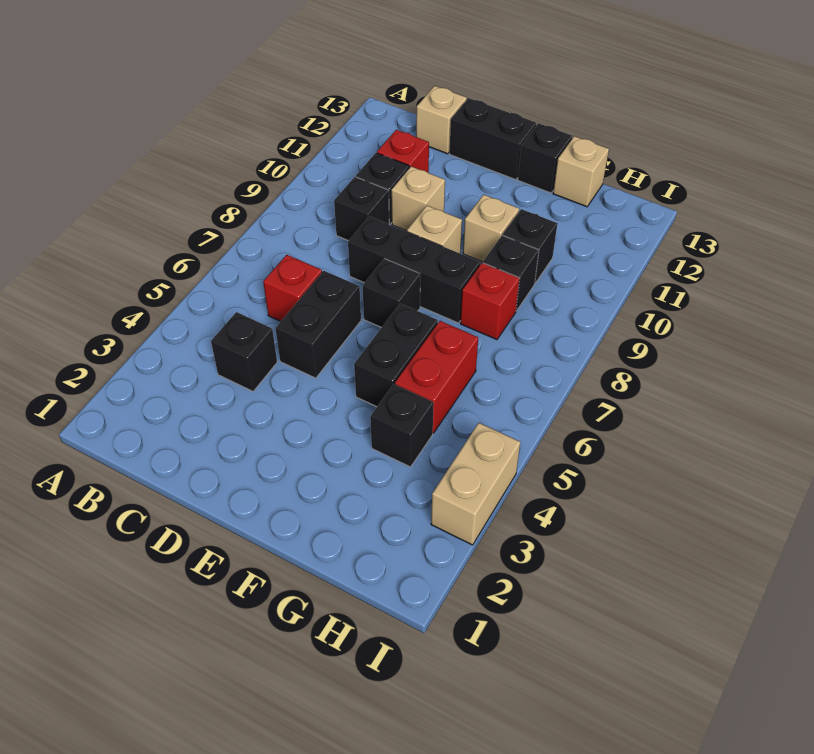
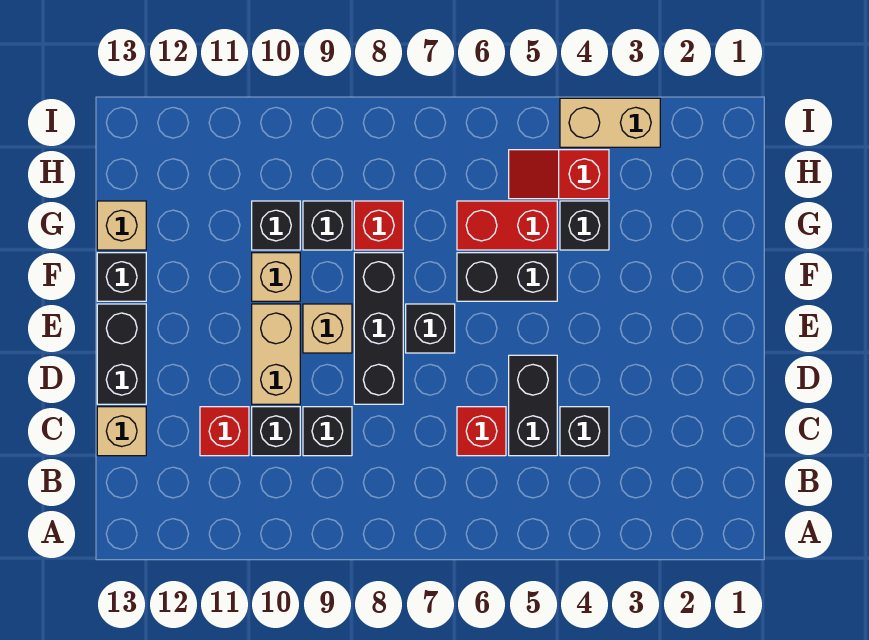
black brick D5:D6 level 1 -> black brick C5:D5 level 1
tan brick D10 level 1 -> tan brick D10:E10 level 1
none -> red slope H4:H5 level 1 top 4

